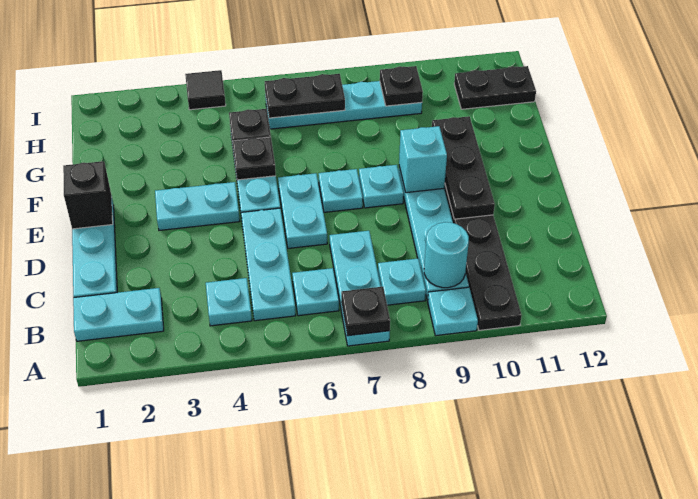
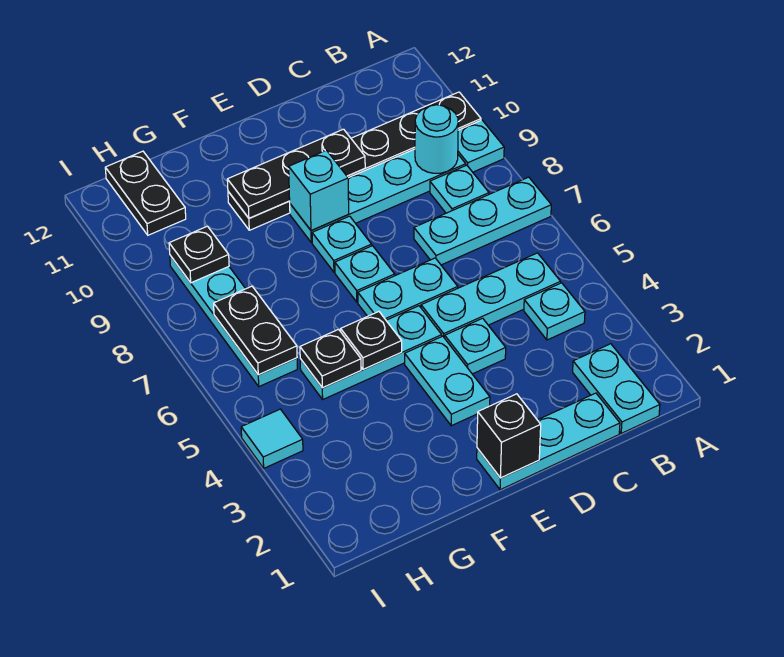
black plate A7 level 2 -> none
cyan plate B6 level 1 -> cyan plate D4 level 1
black tile I4 level 1 -> cyan tile I4 level 1

